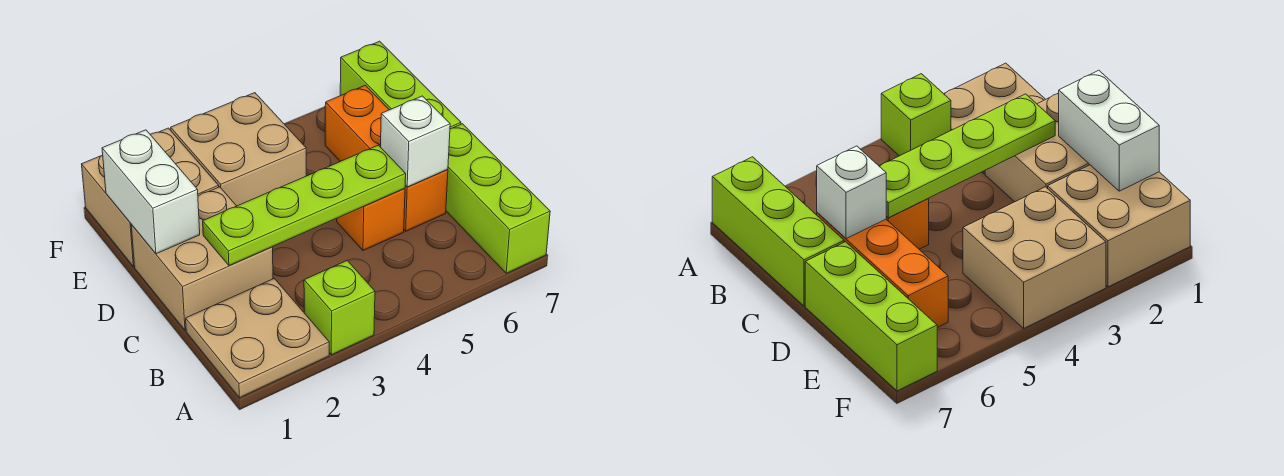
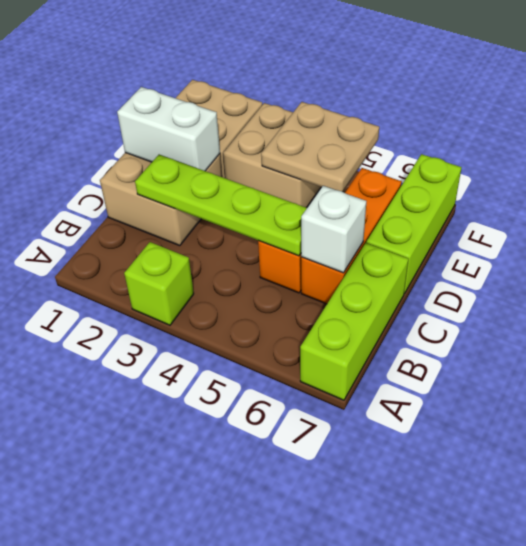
tan plate A1:B2 level 1 -> tan plate E4:F5 level 2
white brick D1:E1 level 2 -> white brick D1:D2 level 2

